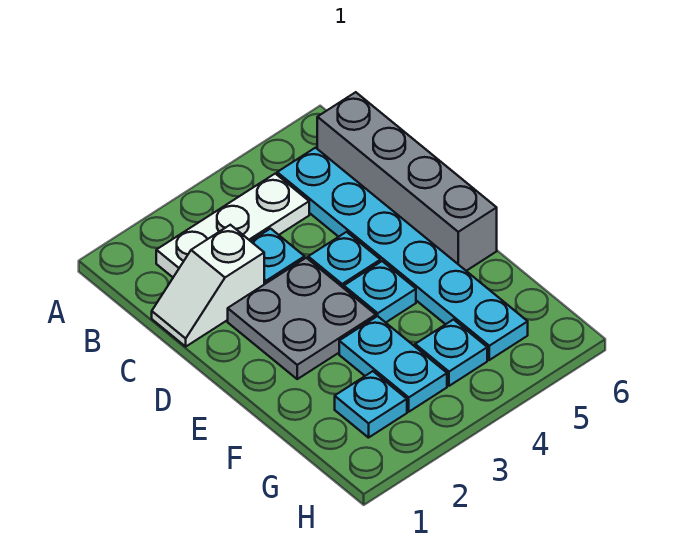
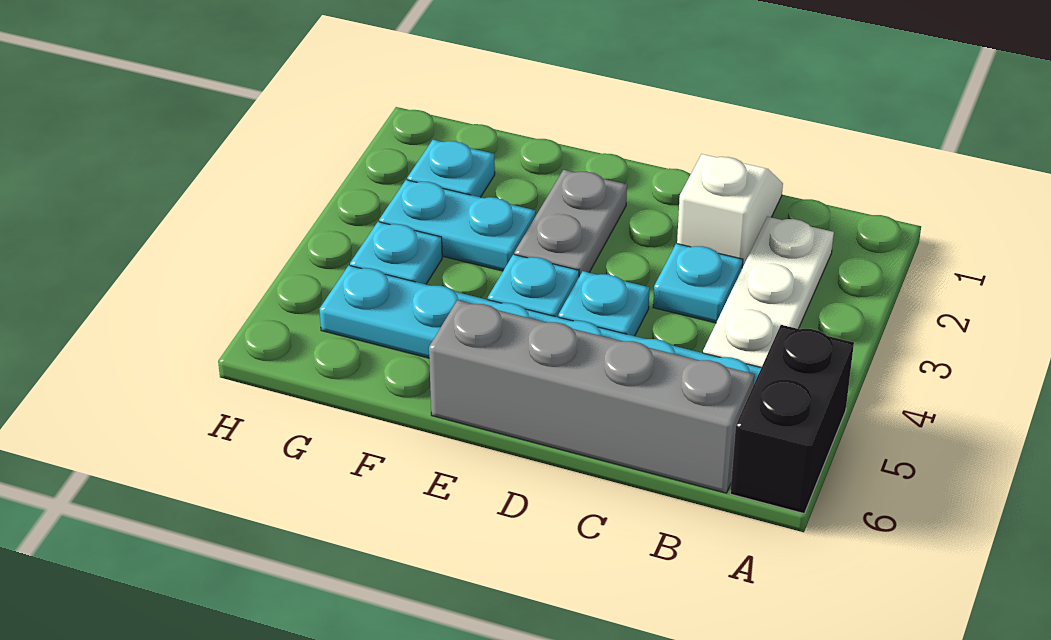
none -> black brick A5:A6 level 1
grey plate D2:E3 level 1 -> grey plate E2:E3 level 1

